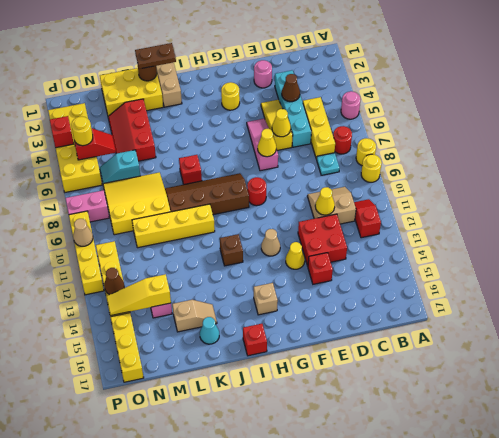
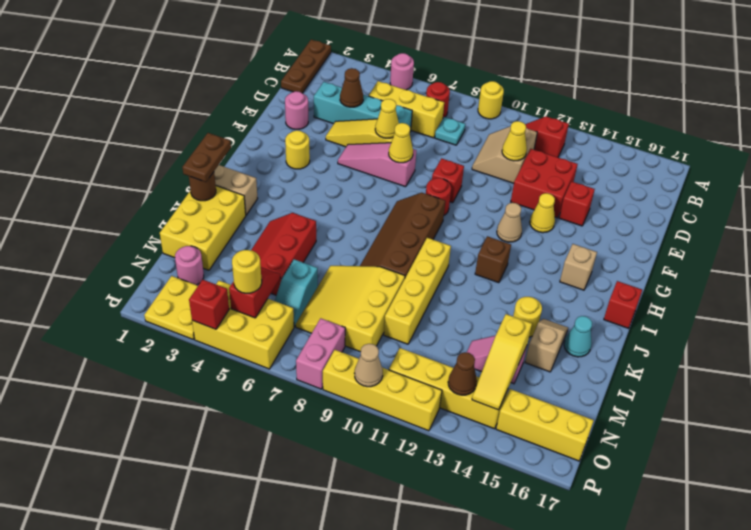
none -> brown plate A1:C1 level 1
yellow round brick A8 level 1 -> yellow round brick K14 level 1
red brick J7 level 1 -> red brick F9 level 1
red slope L3:M5 level 1 top L -> red slope K4:M5 level 1 top 5
none -> pink round brick N2 level 1

